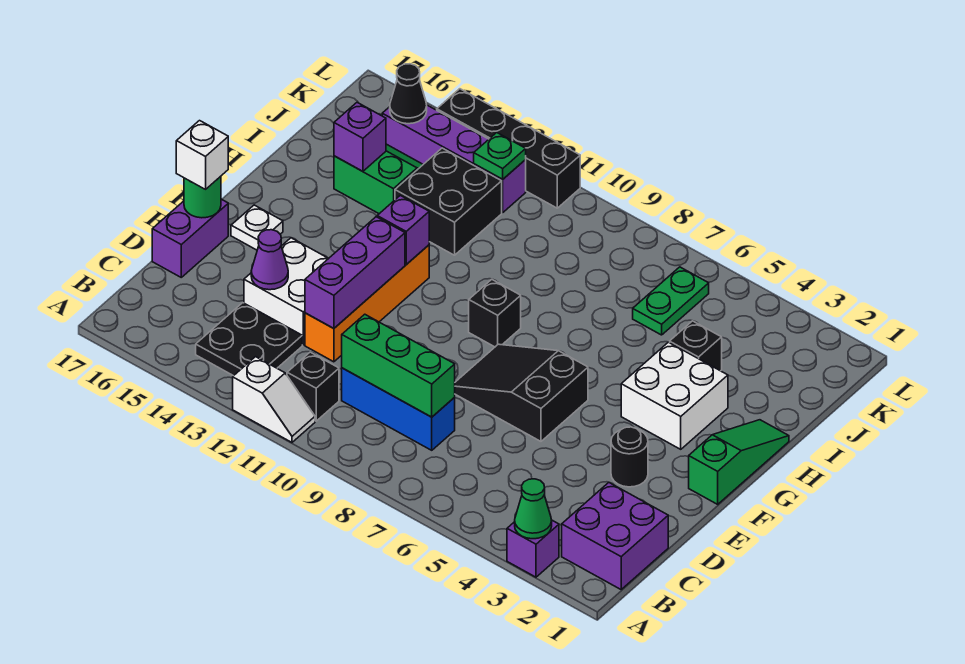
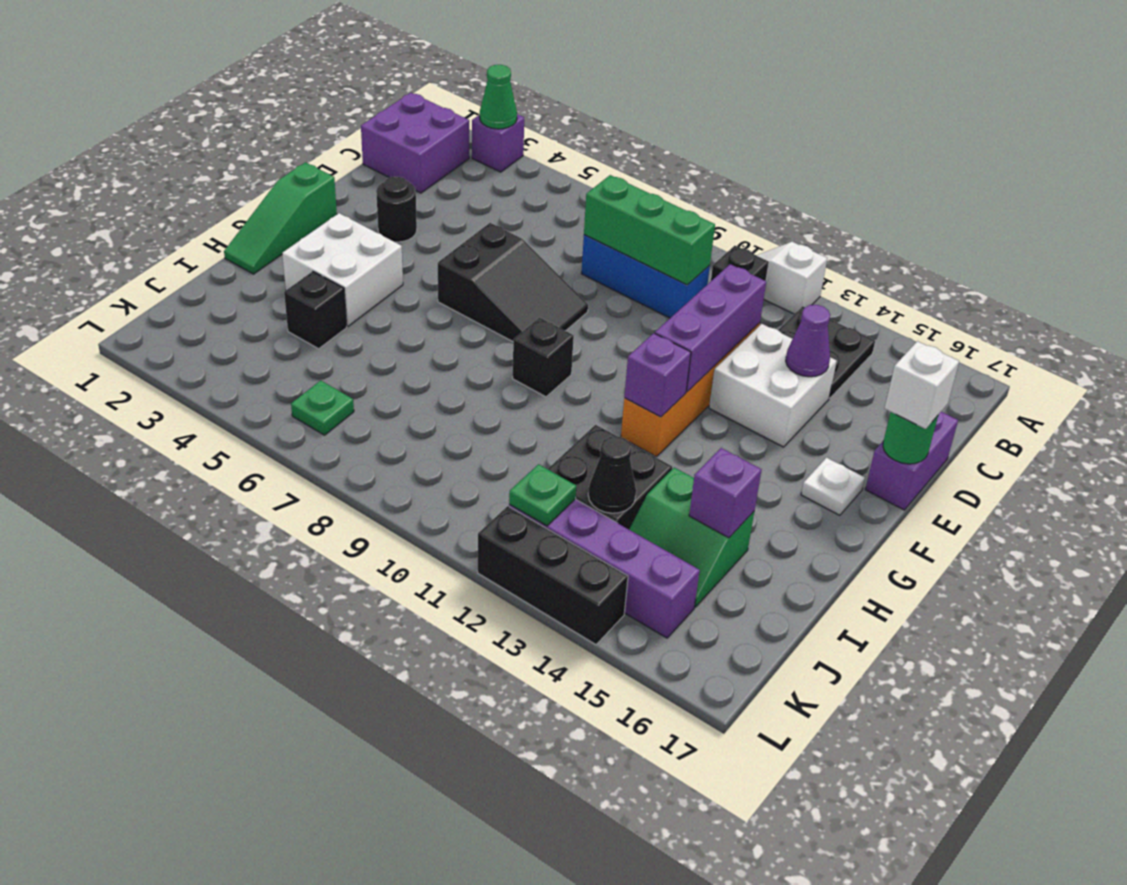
green plate J6:K6 level 1 -> green plate K6 level 1
black cone K15 level 2 -> black cone J13 level 2
black brick L11:L14 level 1 -> black brick L12:L14 level 1

